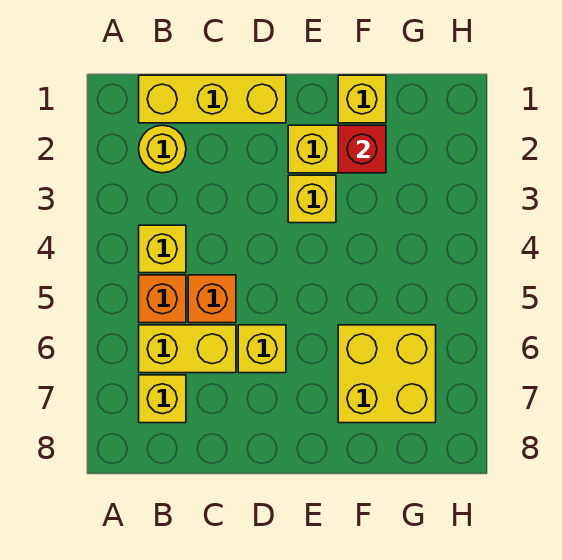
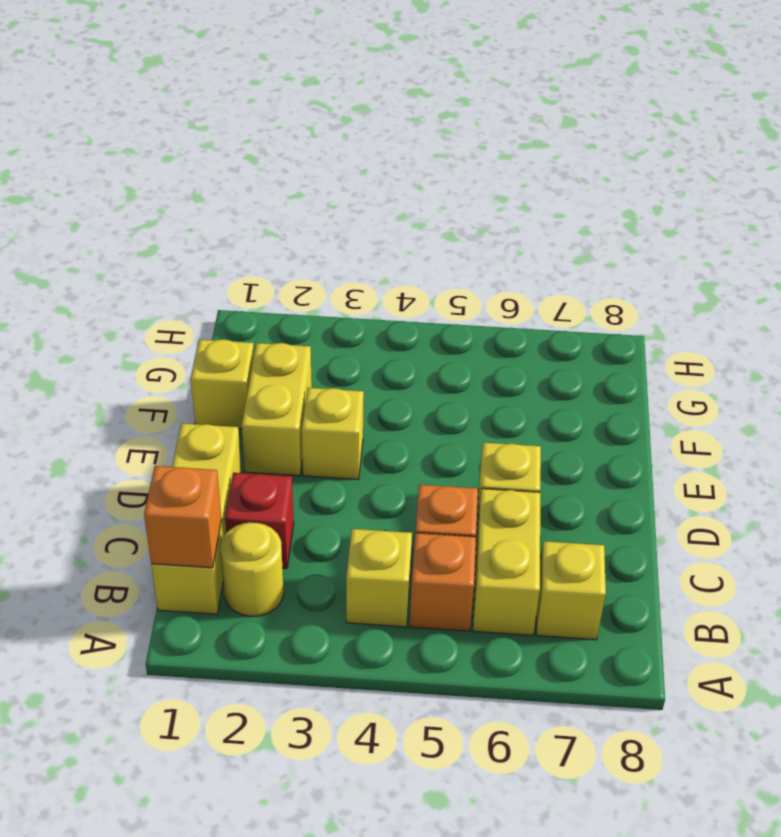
none -> orange brick B1 level 2
red brick F2 level 2 -> red brick C2 level 1
yellow brick F6:G7 level 1 -> none

